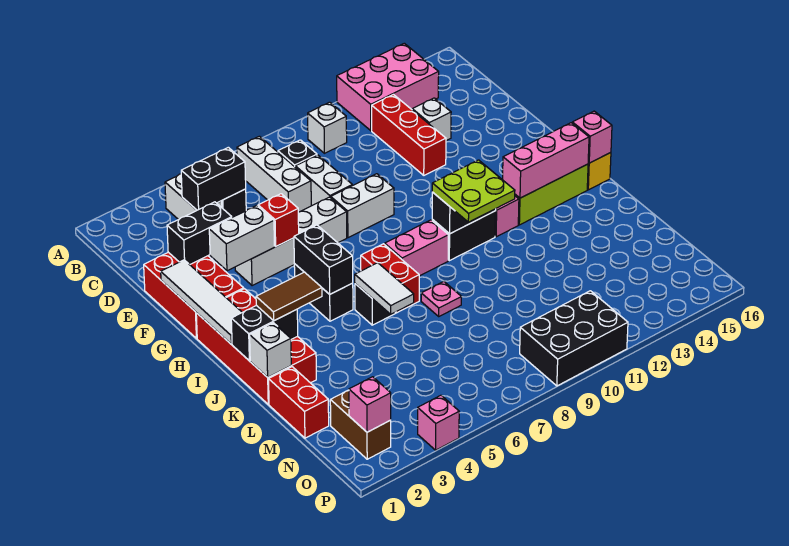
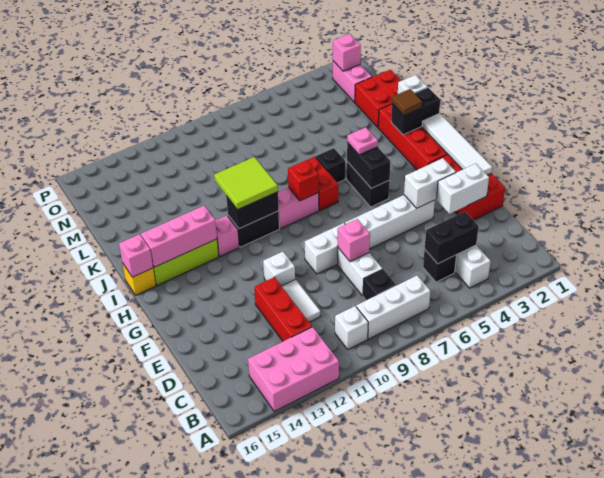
white brick B7:D7 level 1 -> white brick B7:B9 level 1
white brick D13 level 1 -> white brick F11 level 1
black brick E2:E3 level 2 -> white brick E2:E3 level 2
red brick F5 level 2 -> red brick I8 level 2
lime plate I10:J11 level 3 -> lime tile I10:J11 level 3
brown tile J2:J3 level 3 -> brown tile J2 level 3
white tile J6:K6 level 2 -> white tile D11:E11 level 1
pink plate K8 level 1 -> pink plate I5 level 3
red brick L1:M1 level 1 -> red brick L1:M2 level 1
brown brick N2:O2 level 1 -> pink brick N2:O2 level 1
black brick O9:P11 level 1 -> none
pink brick P4 level 1 -> pink brick E8 level 2

